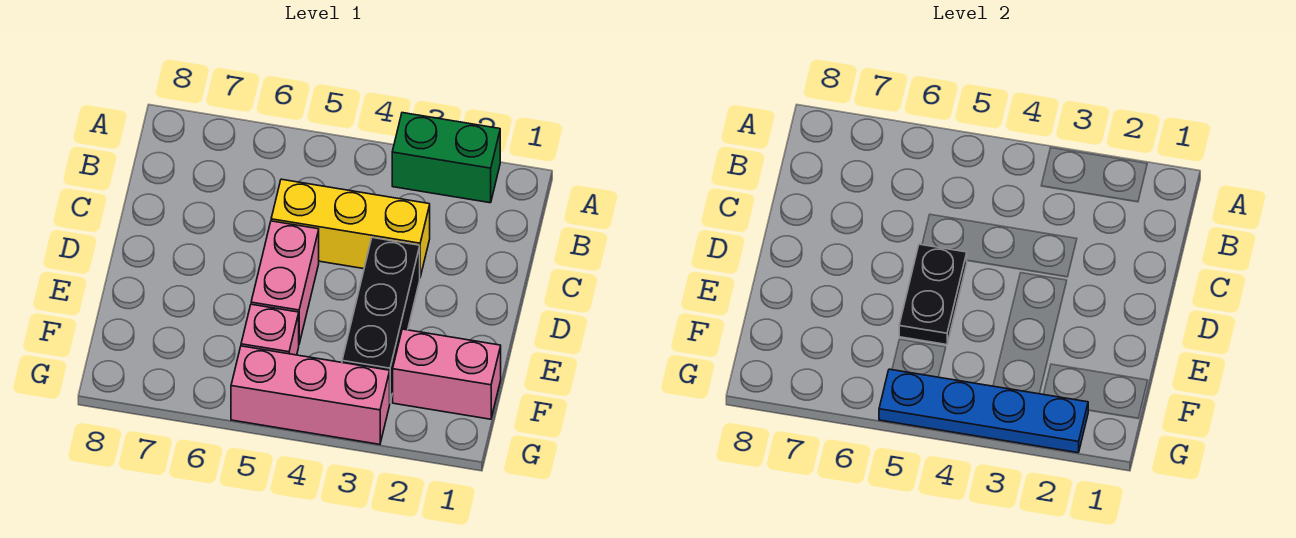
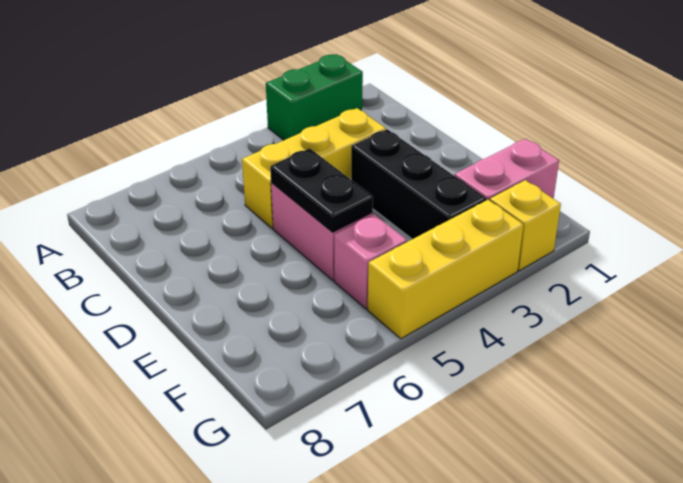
none -> yellow brick G2 level 1
blue plate G2:G5 level 2 -> none
pink brick G3:G5 level 1 -> yellow brick G3:G5 level 1

